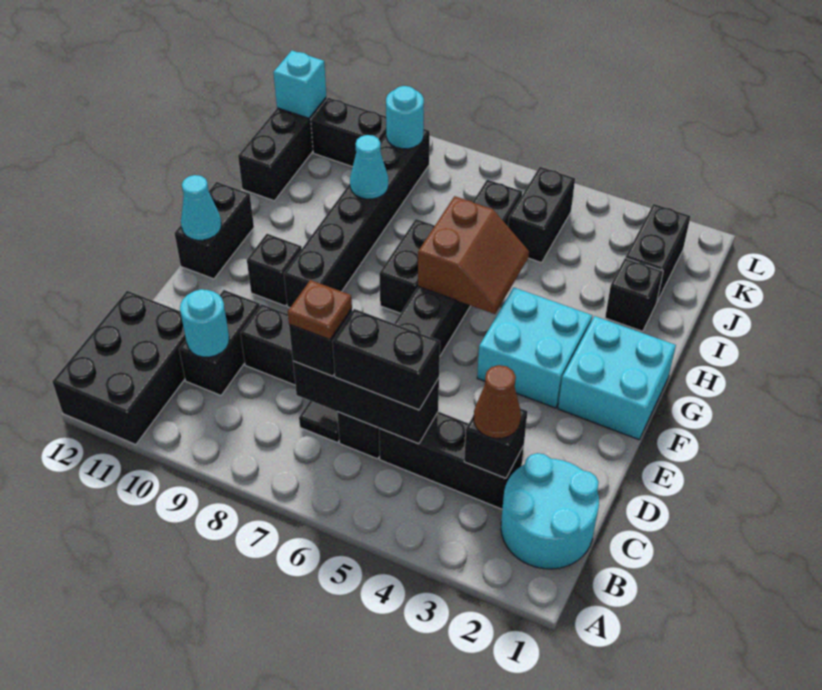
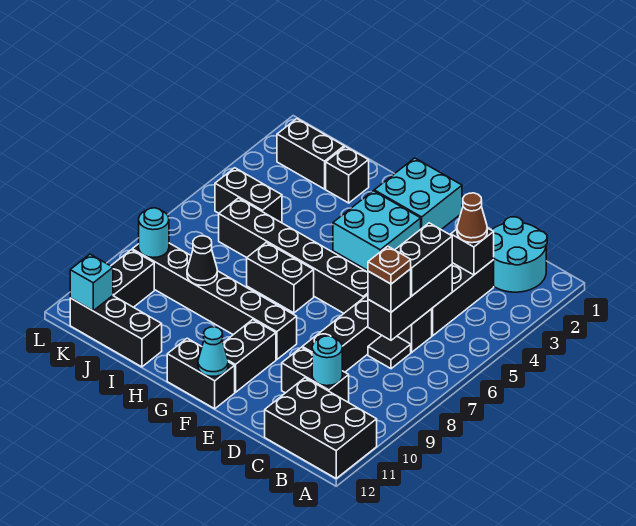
black brick F10 level 1 -> black brick F10:F11 level 1
brown slope G5:H6 level 2 top 6 -> none
cyan cone I9 level 2 -> black cone I9 level 2

